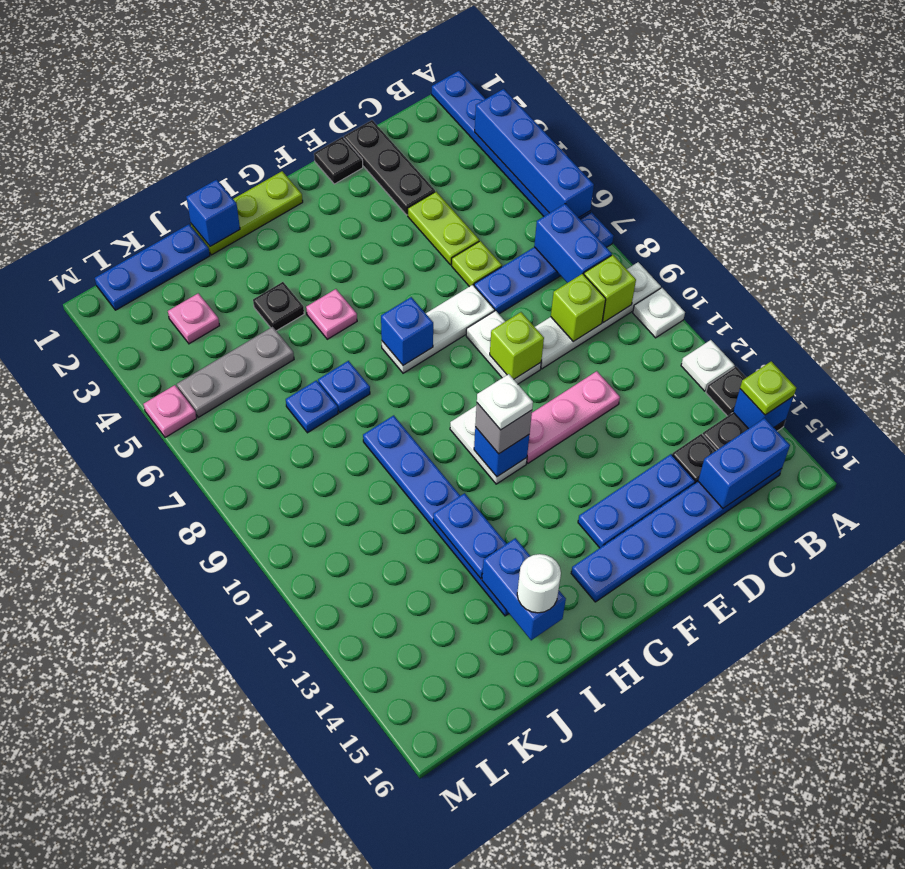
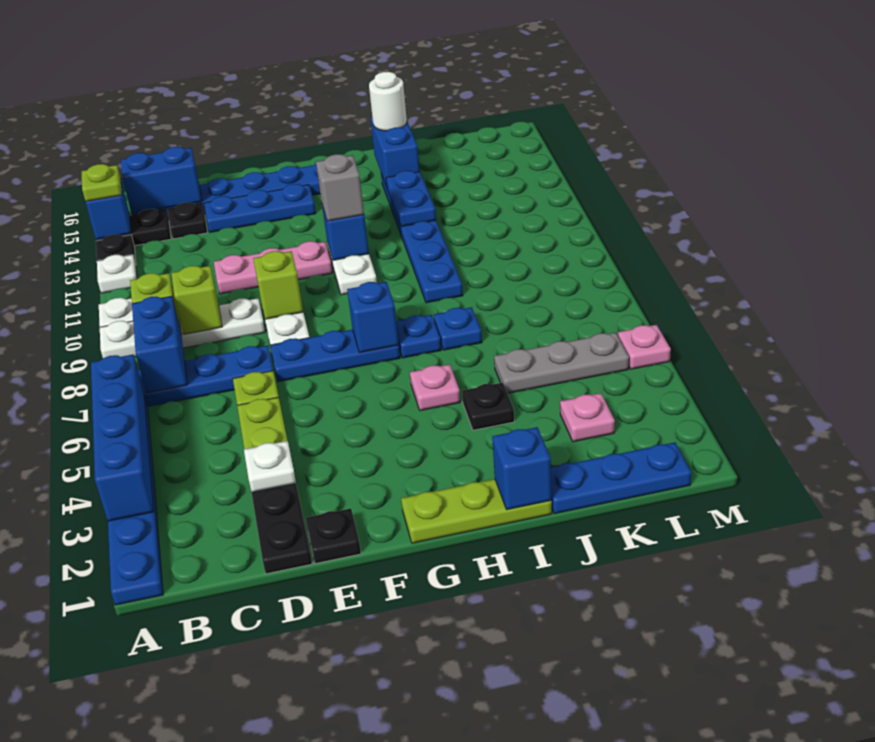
white plate E7:G7 level 1 -> blue plate E7:G7 level 1
white plate G11 level 4 -> white plate D3 level 2
blue plate J7 level 1 -> blue plate H7 level 1

